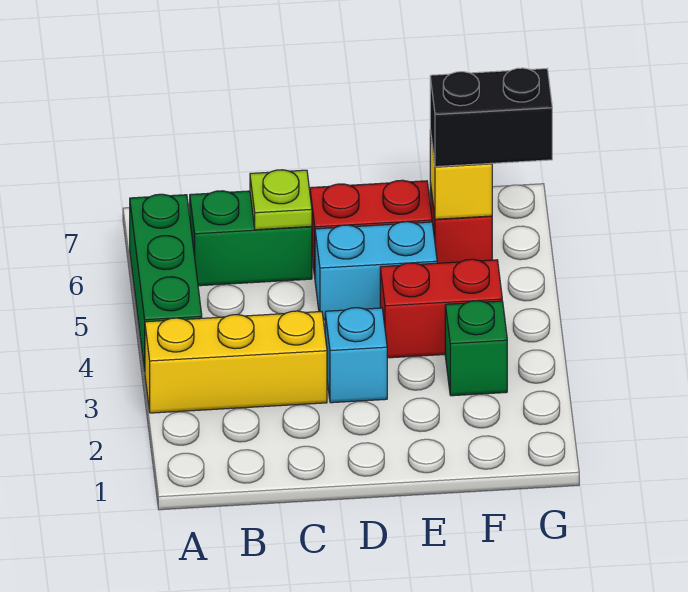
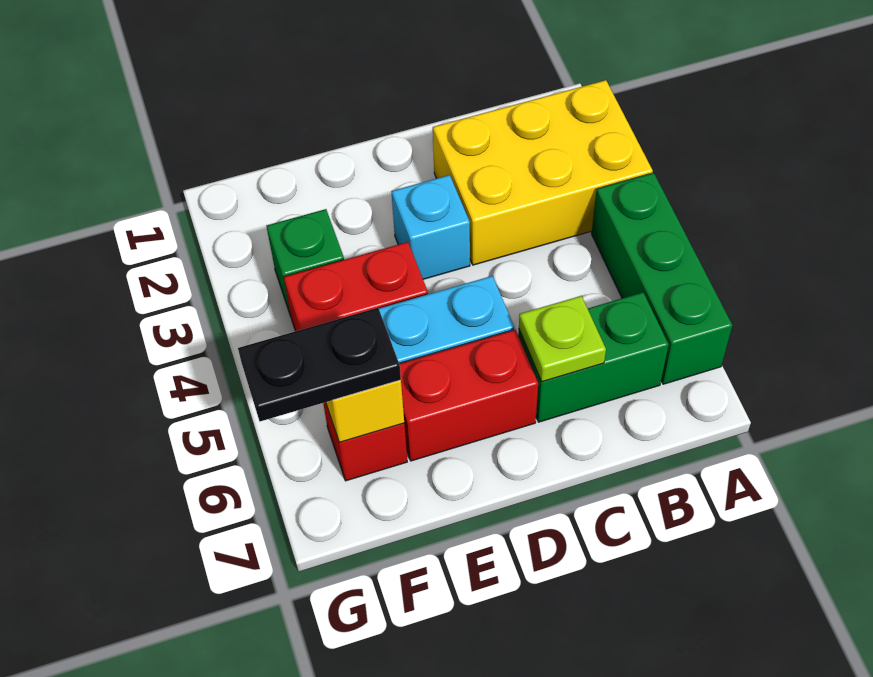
yellow brick A3:C3 level 1 -> yellow brick A2:C3 level 1
black brick F6:G6 level 3 -> black plate F6:G6 level 3

